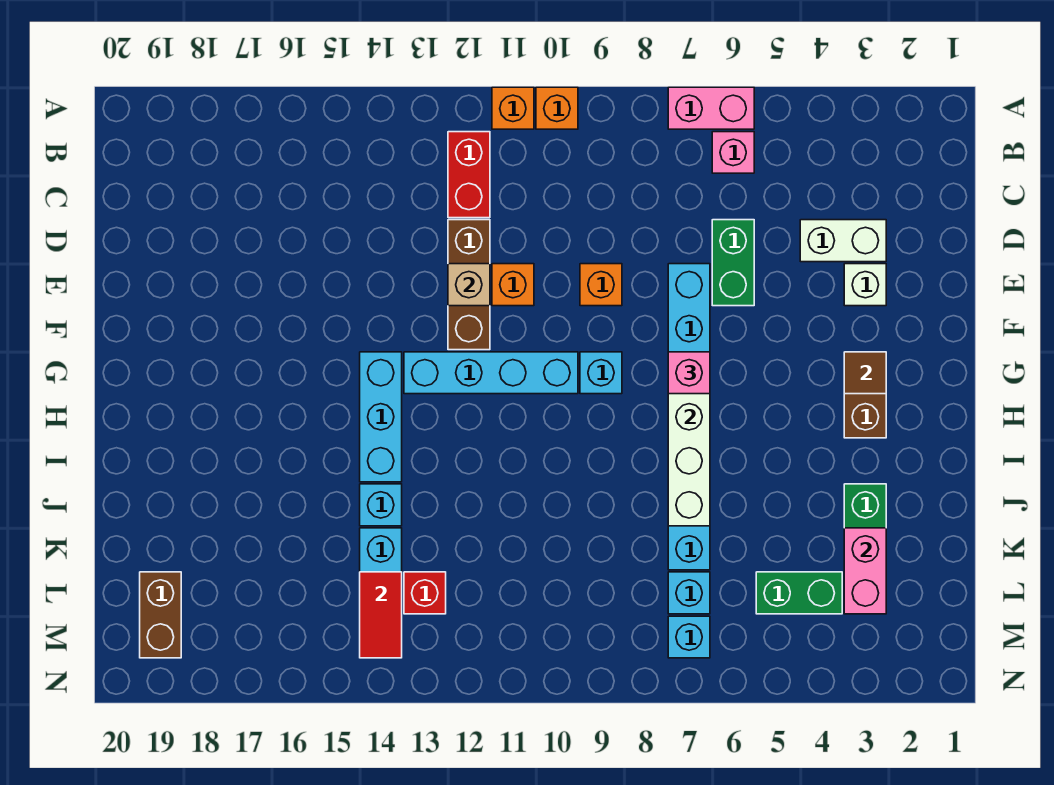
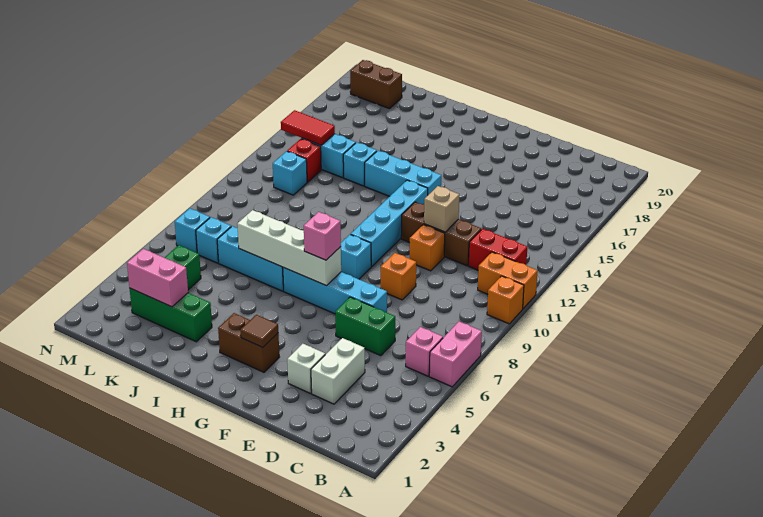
orange brick A11 level 1 -> orange brick A11:B11 level 1
none -> cyan brick L12 level 1

